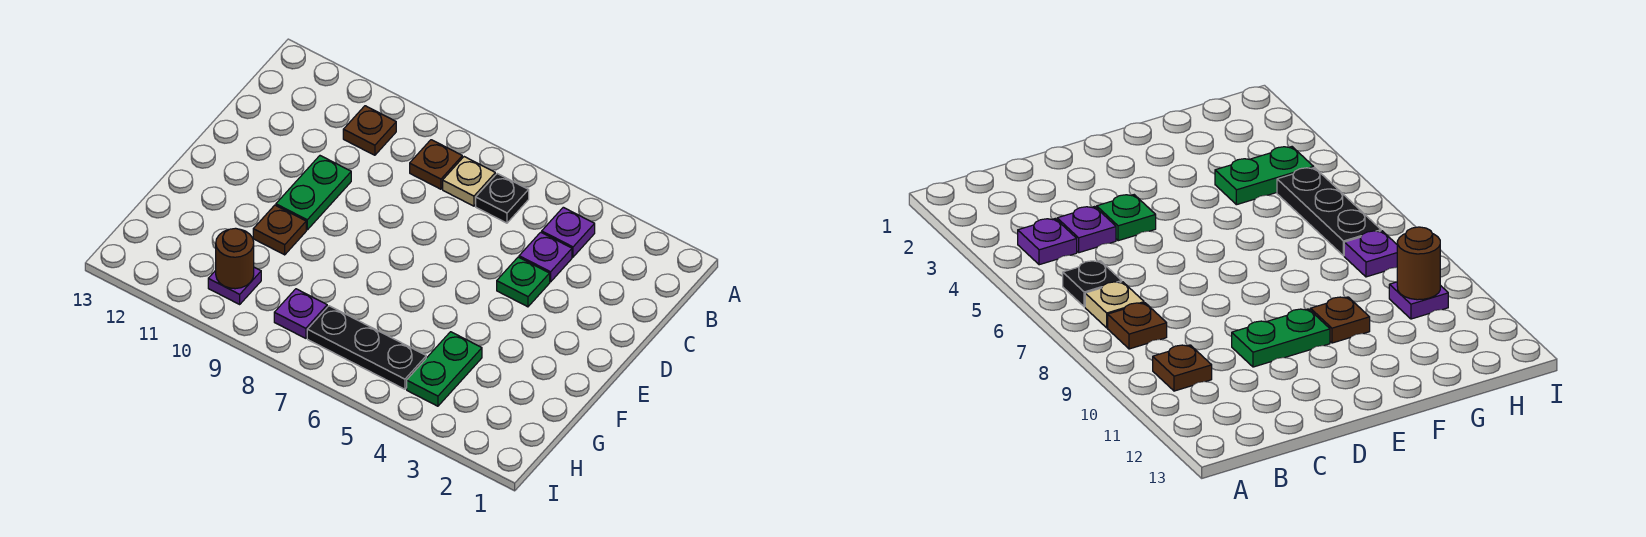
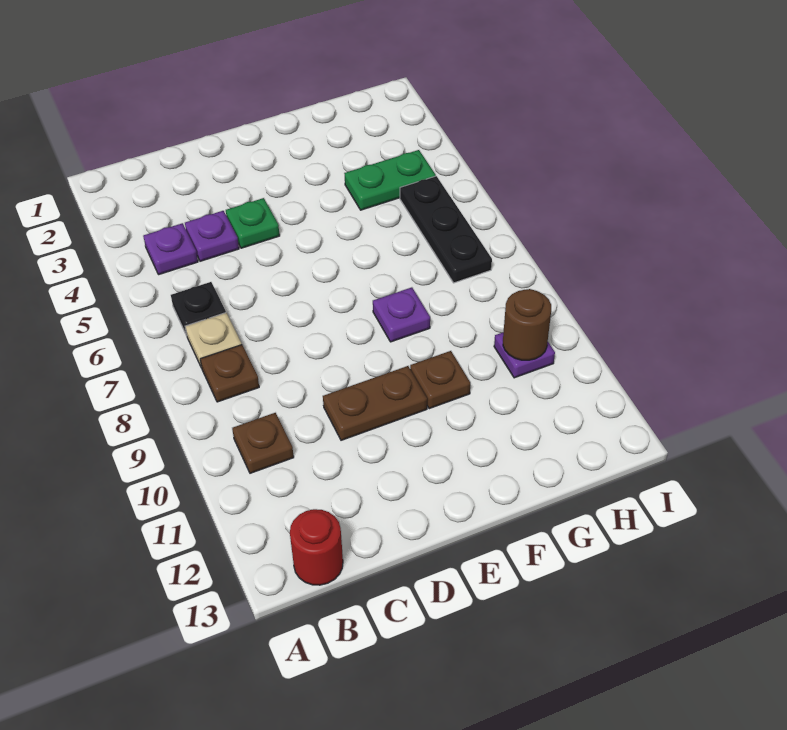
none -> red round brick B13 level 1
green plate D10:E10 level 1 -> brown plate D10:E10 level 1
purple plate H8 level 1 -> purple plate F8 level 1

